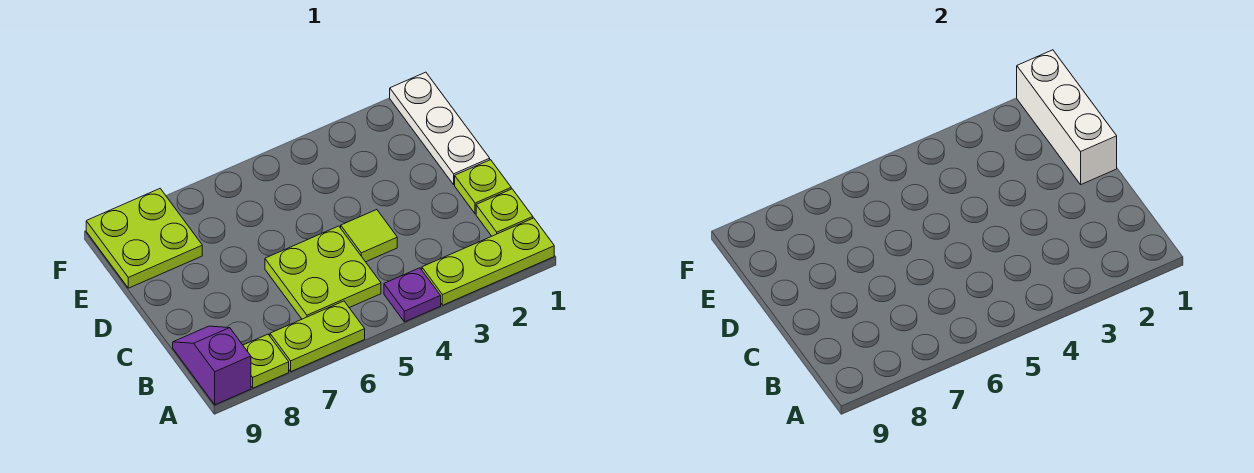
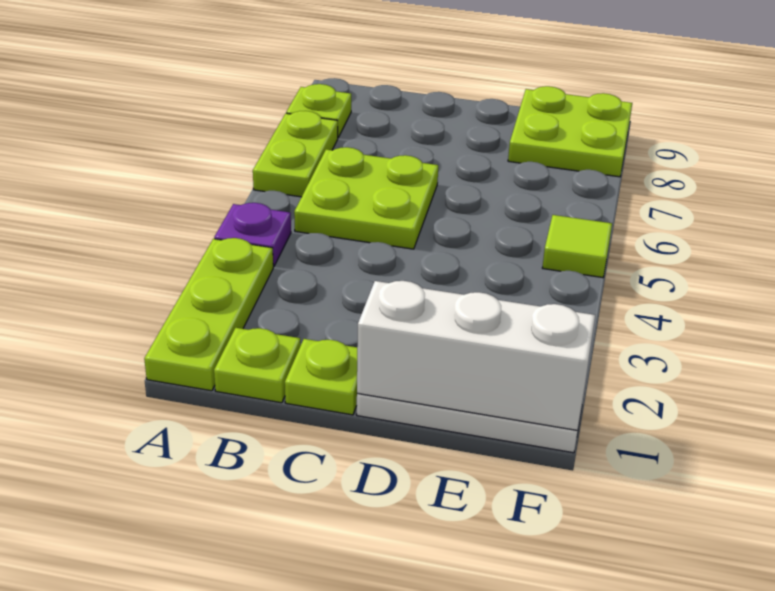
purple slope A9:B9 level 1 top A -> none
lime tile C4 level 1 -> lime tile F5 level 1

